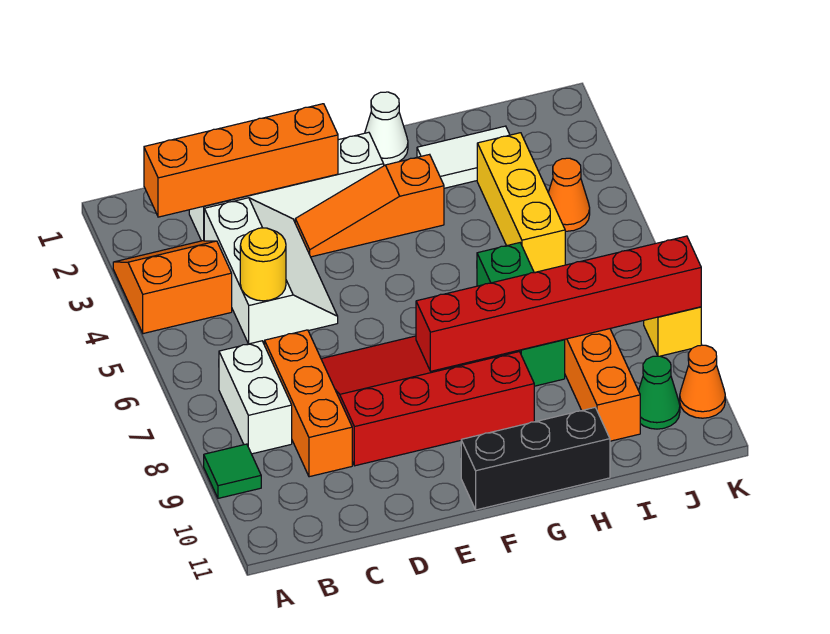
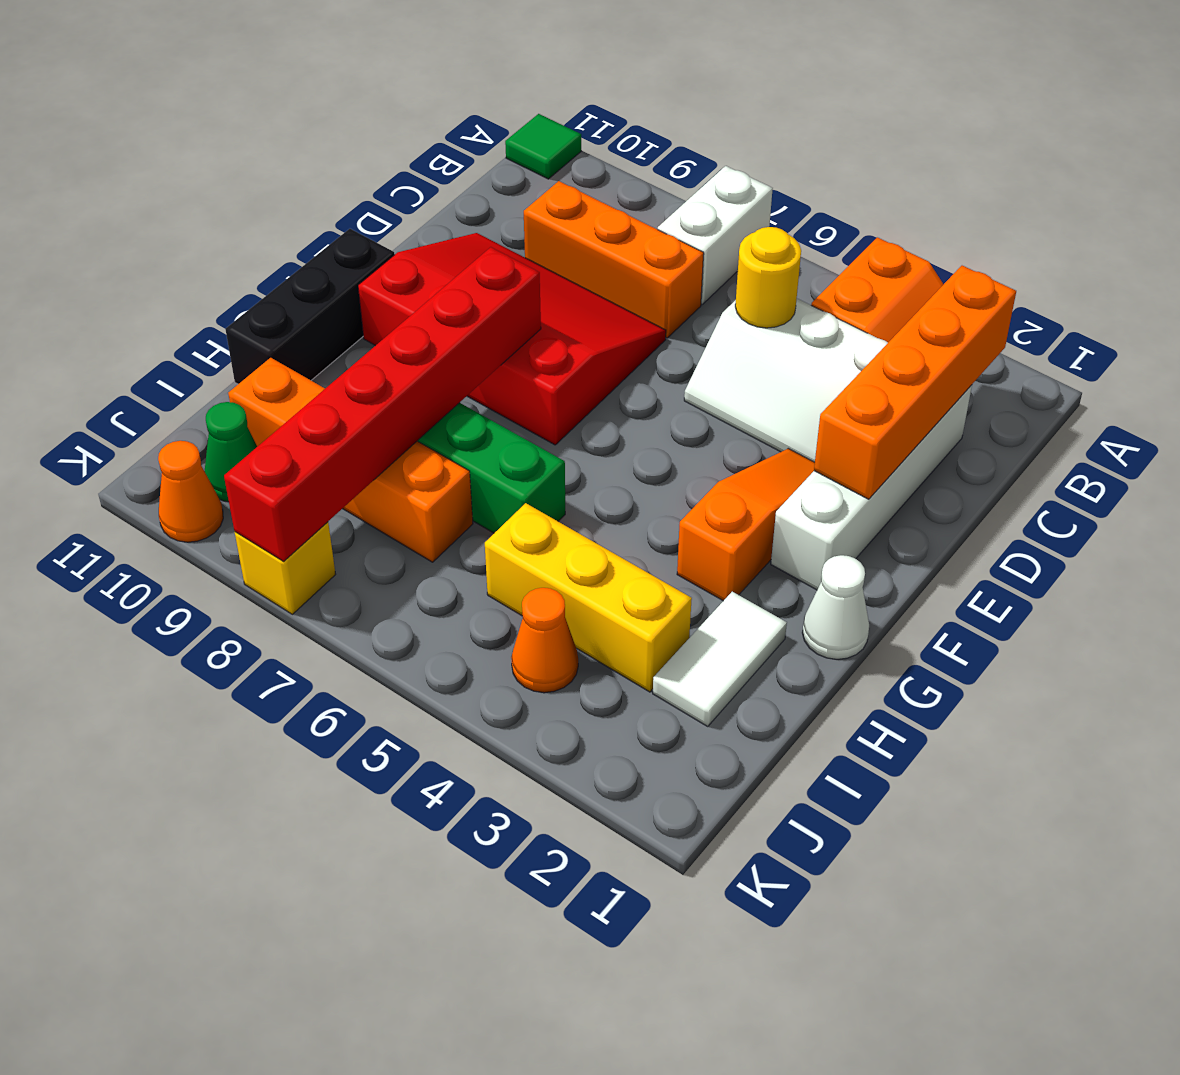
green tile A9 level 1 -> green tile A11 level 1
white brick B7:B8 level 1 -> white brick A7:B7 level 1
red slope D7:G9 level 1 top 9 -> red slope D7:F10 level 1 top F

